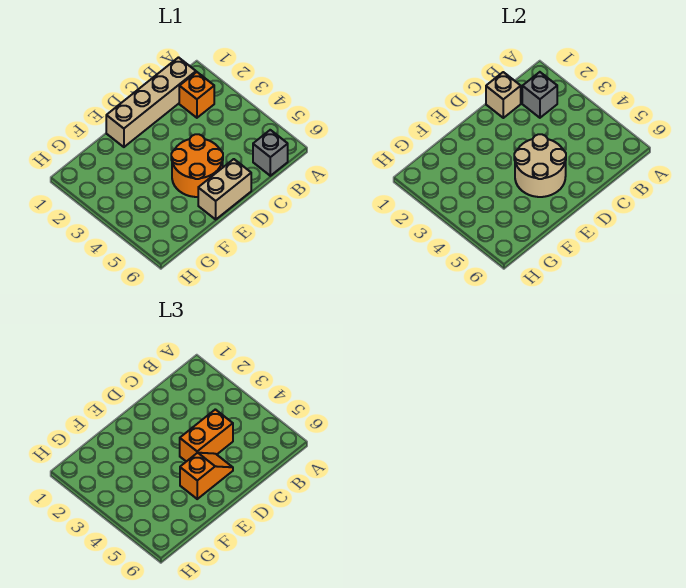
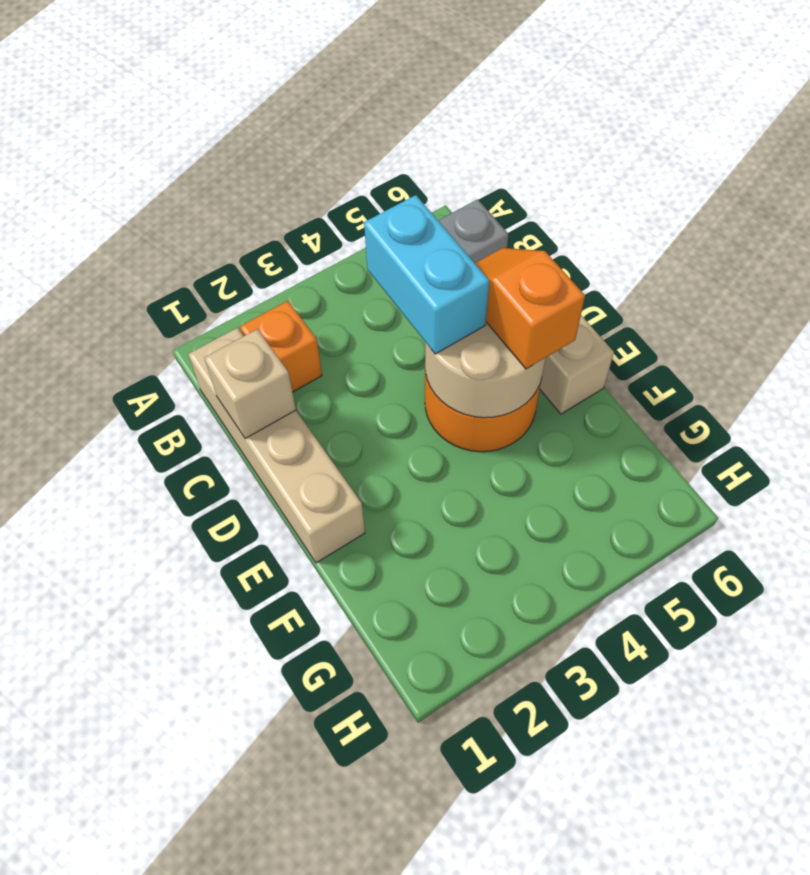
grey brick B2 level 2 -> none
orange brick C4:D4 level 3 -> cyan brick C4:D4 level 3

